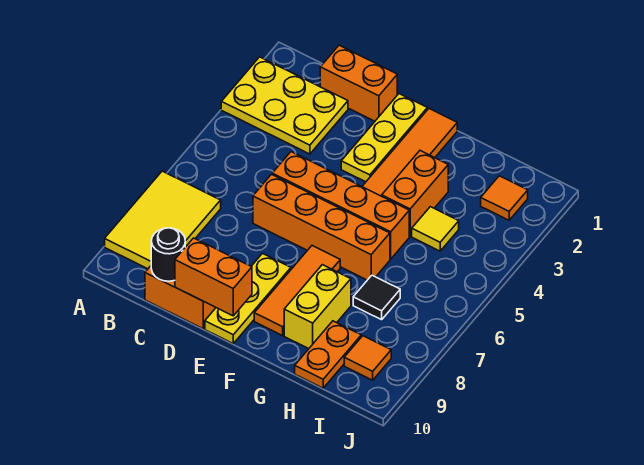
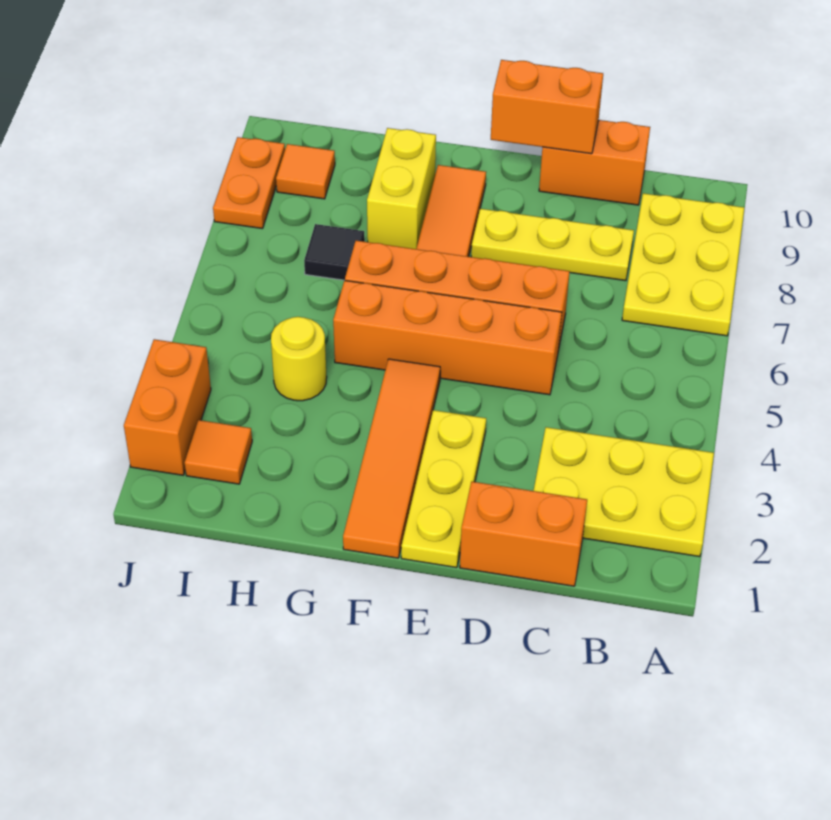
yellow tile A7:B9 level 1 -> yellow plate A7:B9 level 1
black round brick C10 level 2 -> none
yellow plate E8:E10 level 1 -> yellow plate C8:E8 level 1
orange brick G3:G4 level 1 -> orange brick J2:J3 level 1
yellow tile H4 level 1 -> yellow round brick H4 level 1
orange plate H9:H10 level 1 -> orange plate J8:J9 level 1

